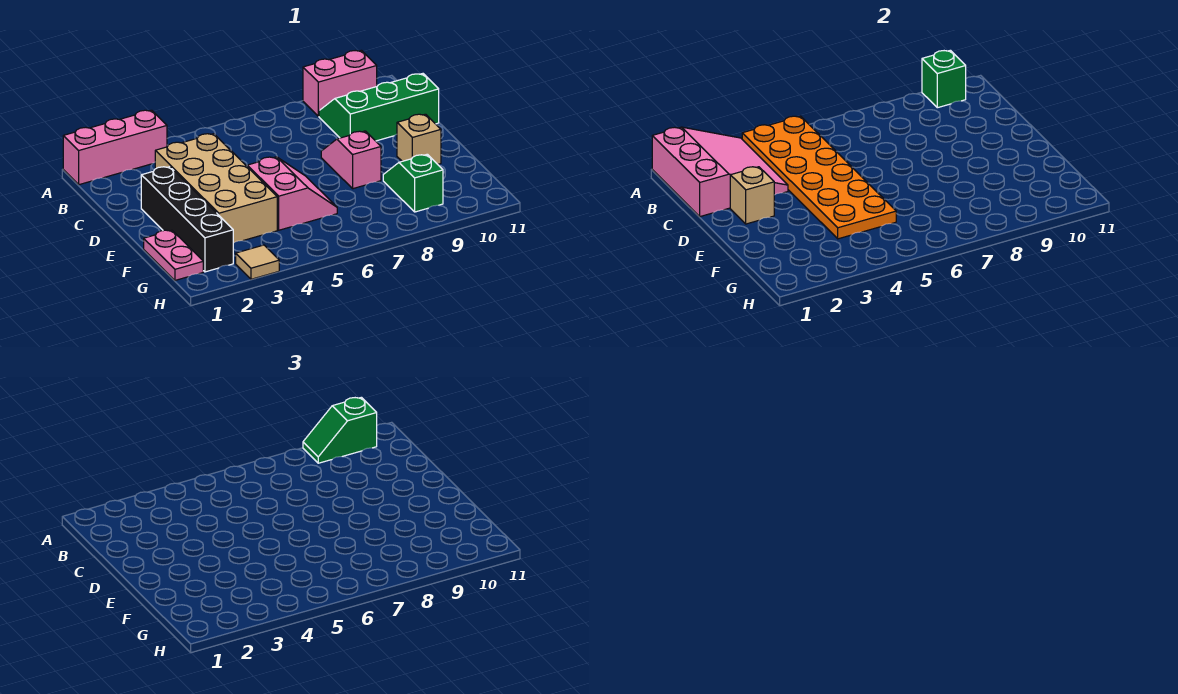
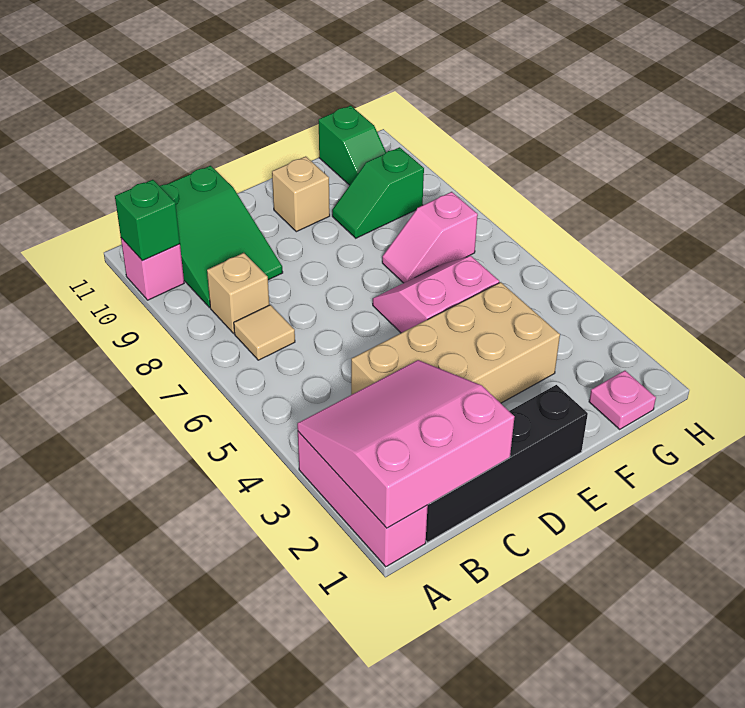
orange plate A4:F5 level 2 -> none
pink brick A9:A10 level 1 -> pink brick A10 level 1
green slope A9:A10 level 3 top 10 -> green slope G10:G11 level 1 top 11
green slope B9:C11 level 1 top C -> green slope B9:C11 level 1 top 11
black brick D2:G2 level 1 -> black brick B1:E1 level 1
tan brick D2 level 2 -> tan brick B8 level 1
pink slope D8:E8 level 1 top E -> pink slope F7:G7 level 1 top G
pink plate F1:G1 level 1 -> pink plate G1 level 1
tan tile H3 level 1 -> tan tile B7 level 1

